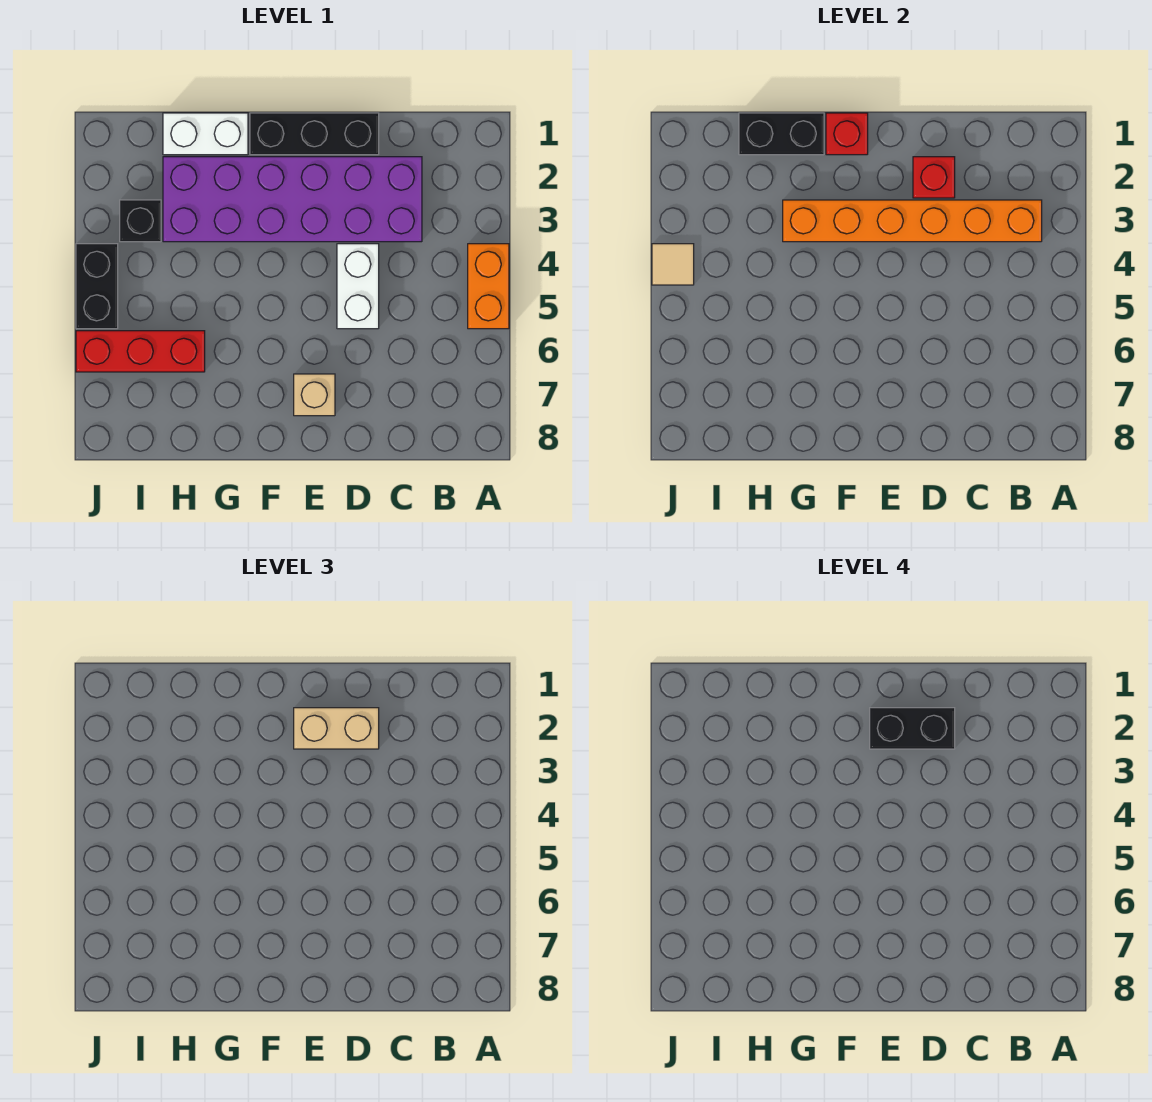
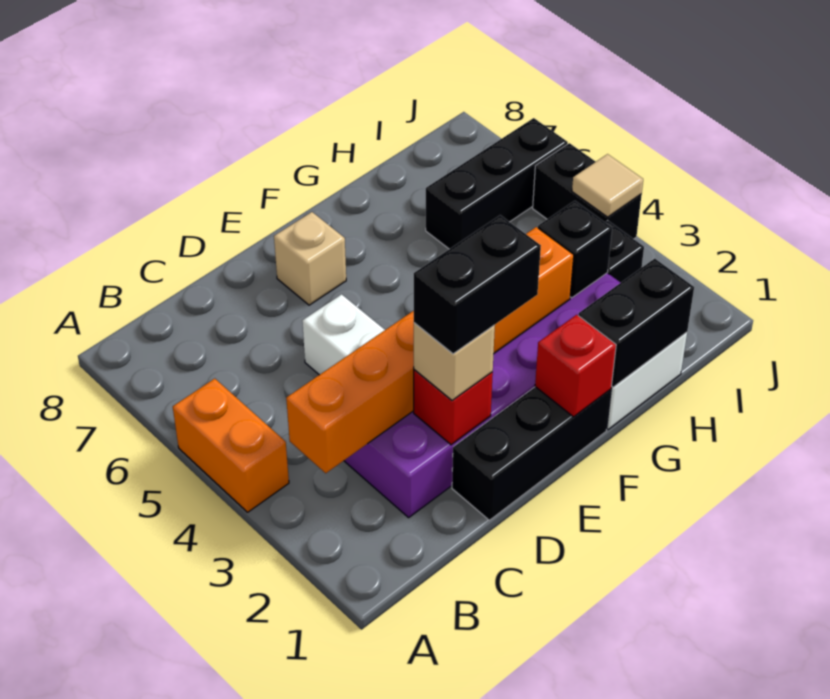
tan brick D2:E2 level 3 -> tan brick D2 level 3
none -> black brick H3 level 2
red brick H6:J6 level 1 -> black brick H6:J6 level 1

